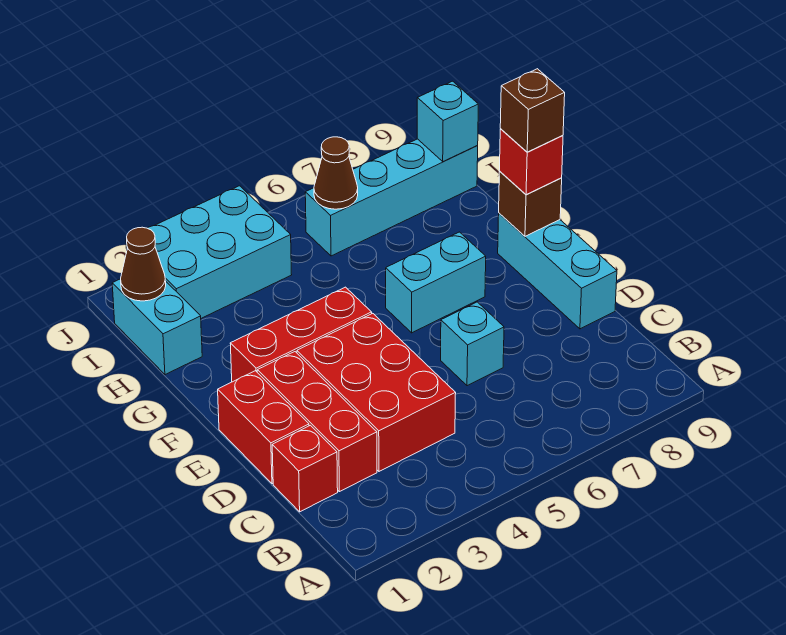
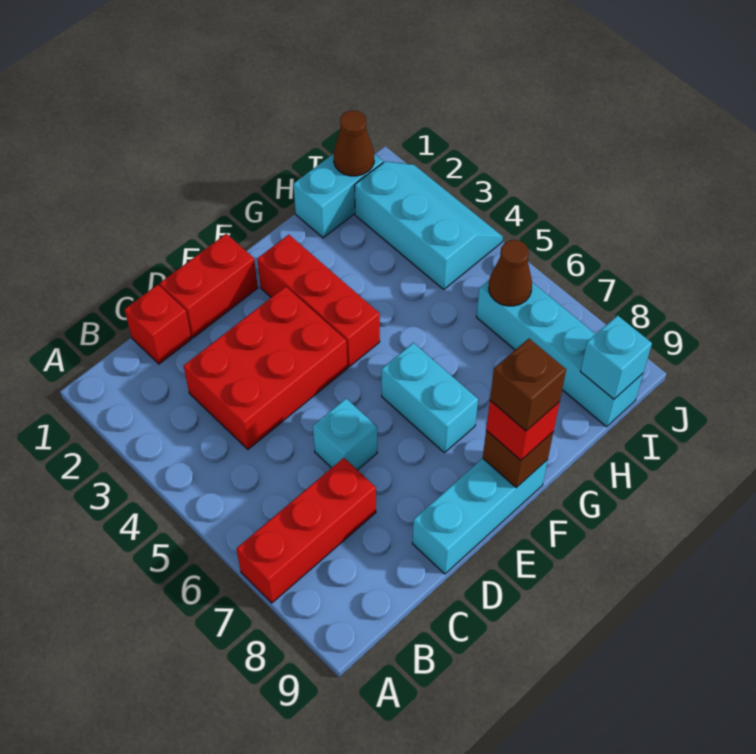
red brick C2:E2 level 1 -> red brick A7:C7 level 1
cyan brick I2:J4 level 1 -> cyan slope I2:J4 level 1 top I

